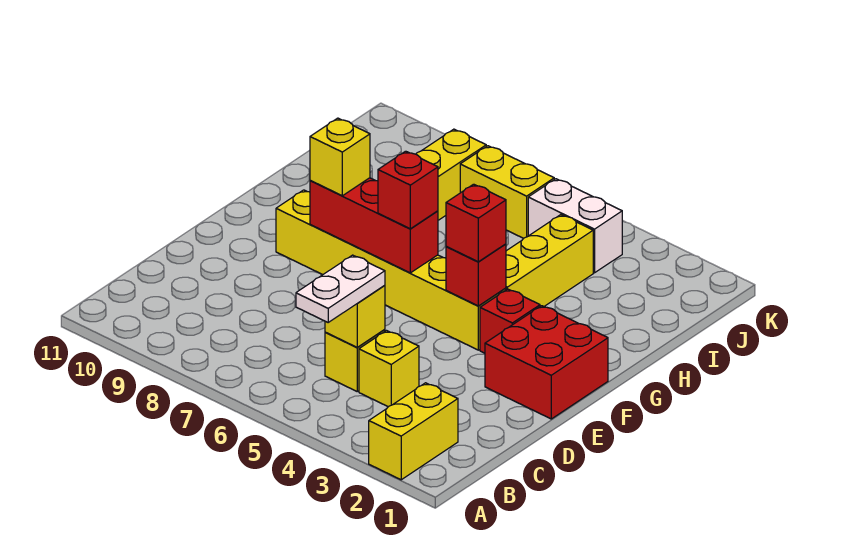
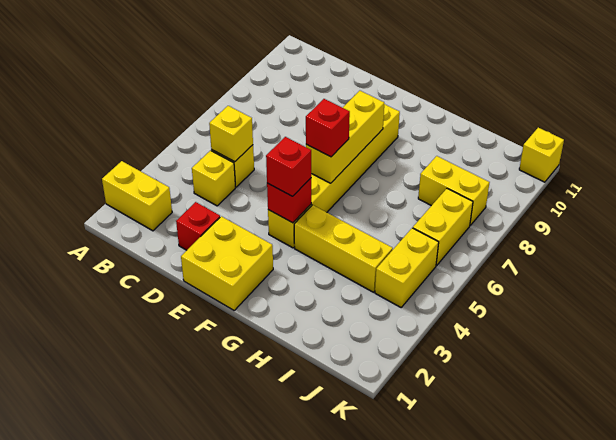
white plate B5:C5 level 3 -> none
red brick E1:F2 level 1 -> yellow brick E1:F2 level 1
red brick F3 level 1 -> red brick D2 level 1
red brick F6:F8 level 2 -> yellow brick F6:F8 level 2
yellow brick F8 level 3 -> yellow brick K11 level 1
white brick J4:J5 level 1 -> yellow brick J4:J5 level 1

